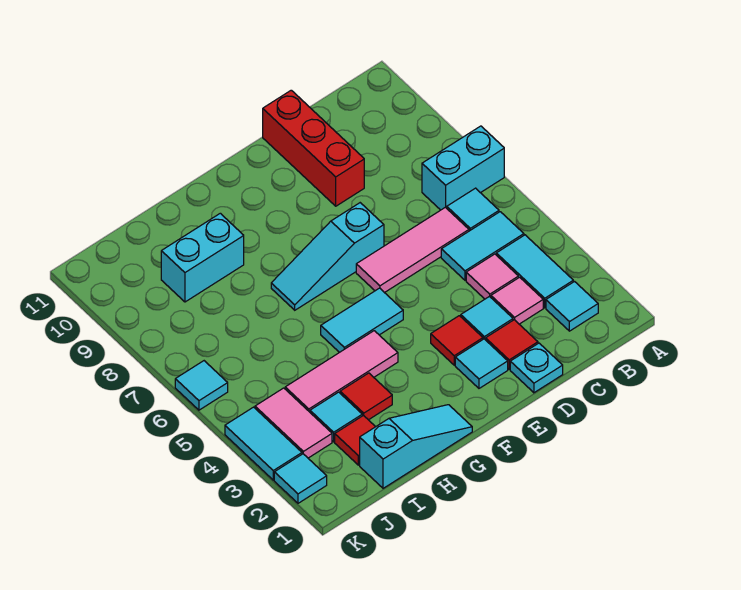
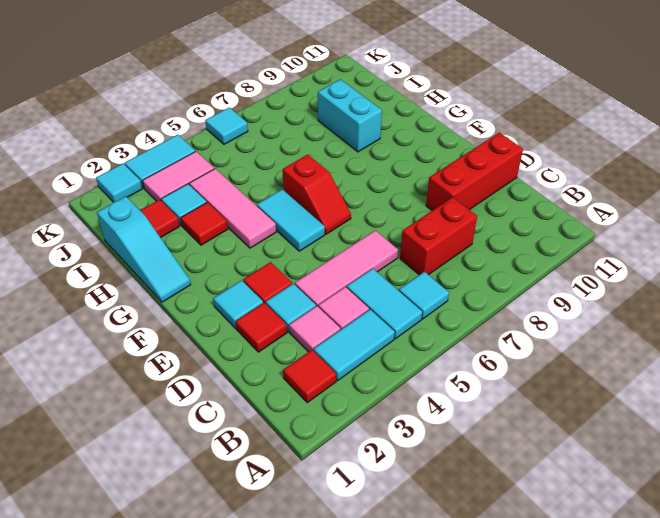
cyan brick A7:B7 level 1 -> none
cyan tile B2 level 1 -> red tile B2 level 1
pink tile C6:E6 level 1 -> pink tile D4:D6 level 1
none -> red brick C7:C8 level 1
cyan plate D1 level 1 -> none
cyan slope E7:G7 level 1 top E -> none
none -> red slope F6:G6 level 1 top G

